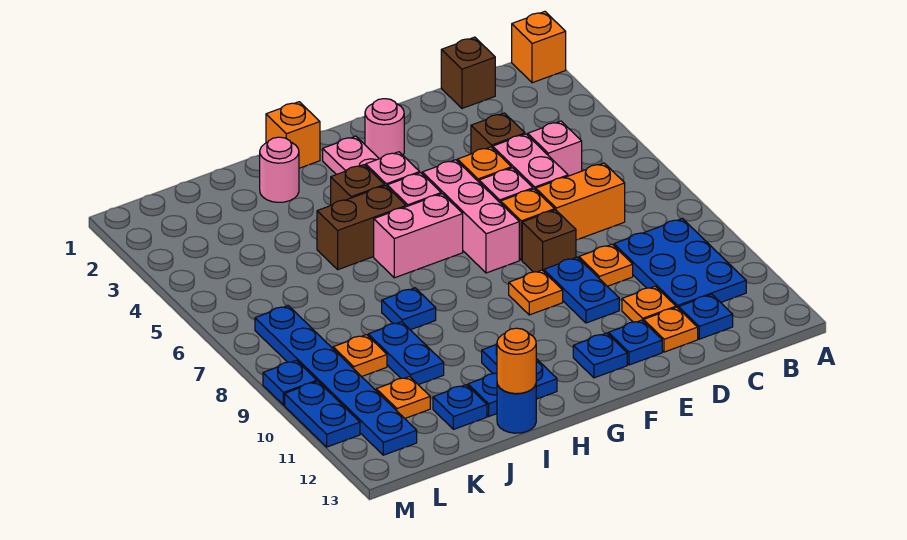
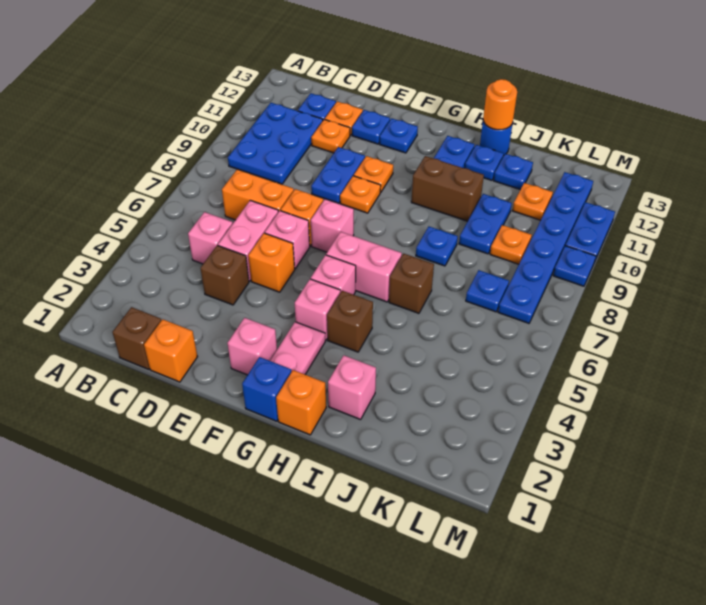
orange brick A1 level 1 -> orange brick D1 level 1
orange plate D9 level 1 -> orange plate F10 level 1
brown brick E8 level 1 -> brown brick I6 level 1
pink round brick F2 level 1 -> pink brick F2 level 1
pink brick F5:F7 level 1 -> pink brick F7 level 1
none -> blue brick G1 level 1
brown brick H5:I5 level 1 -> brown brick H10:I10 level 1
pink round brick I2 level 1 -> pink brick I2 level 1
none -> blue plate K7 level 1

